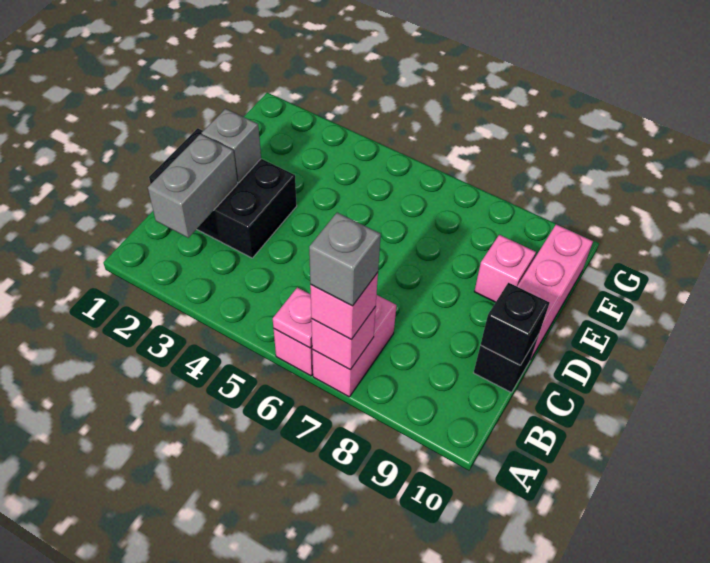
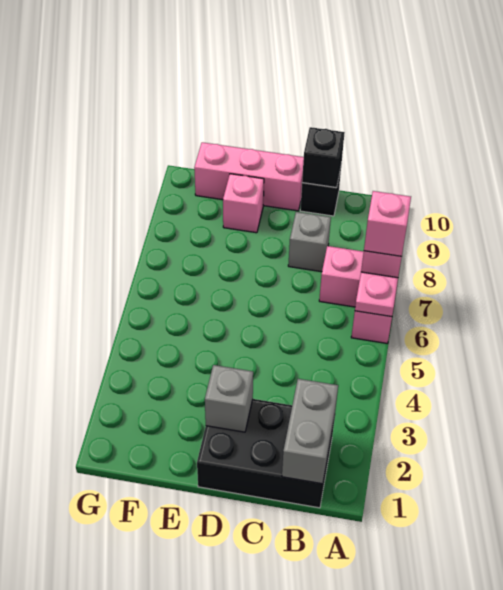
grey brick A7 level 4 -> grey brick C8 level 1
grey brick B2:C2 level 2 -> grey brick B1:B2 level 2
black brick C1:D3 level 1 -> black brick B1:D2 level 1

